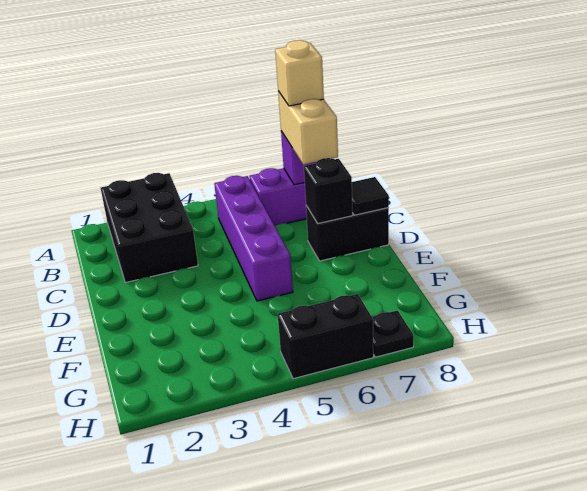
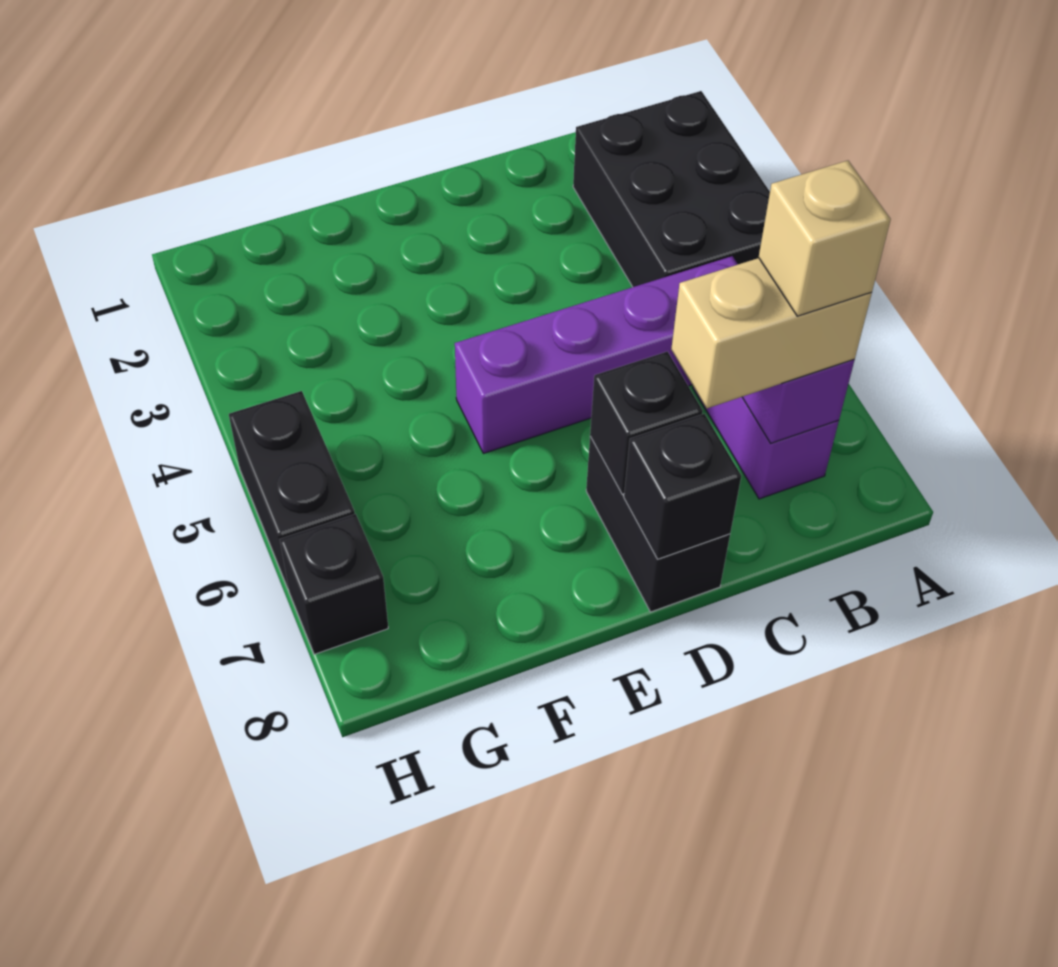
black brick A2:C3 level 1 -> black brick A2:B4 level 1
black tile D8 level 2 -> black brick D8 level 2
black plate H7 level 1 -> black brick H7 level 1

